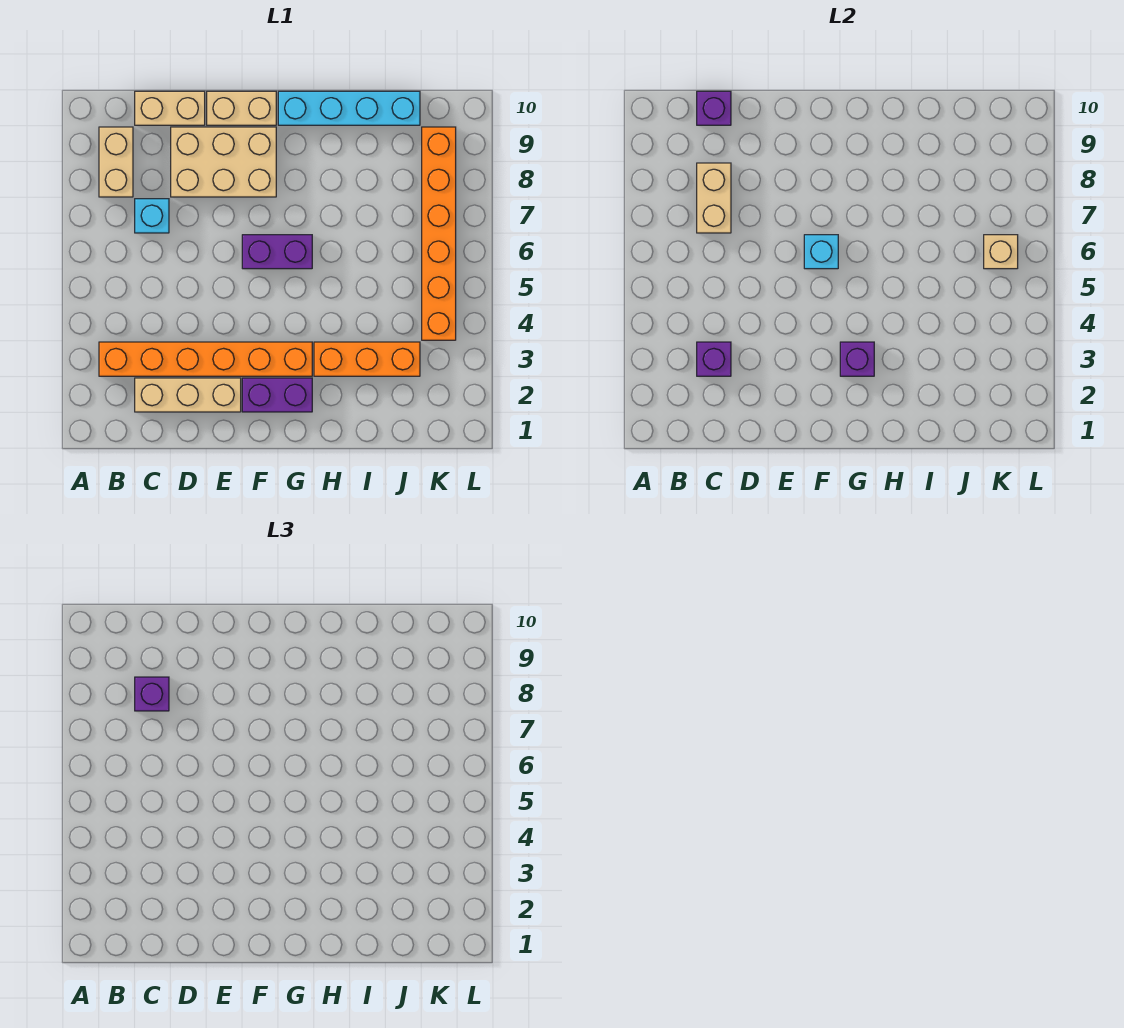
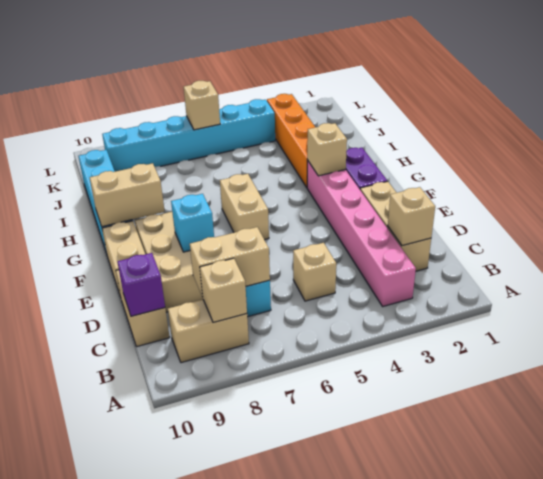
orange brick B3:G3 level 1 -> pink brick B3:G3 level 1
none -> tan brick B8 level 2
none -> tan brick C2 level 2
purple brick C3 level 2 -> none
none -> tan brick C5 level 1
purple brick C8 level 3 -> none
purple brick F6:G6 level 1 -> tan brick F6:G6 level 1
cyan brick F6 level 2 -> cyan brick E8 level 2
purple brick G3 level 2 -> tan brick G3 level 2
none -> tan brick G9:G10 level 2
orange brick H3:J3 level 1 -> orange brick H3:K3 level 1
orange brick K4:K9 level 1 -> cyan brick K4:K9 level 1

